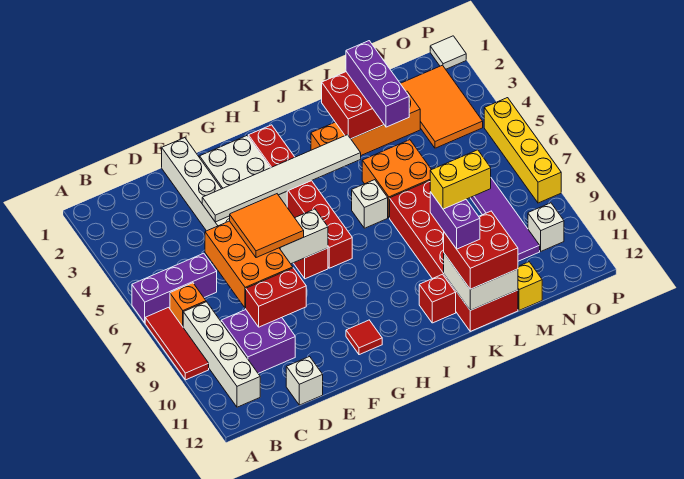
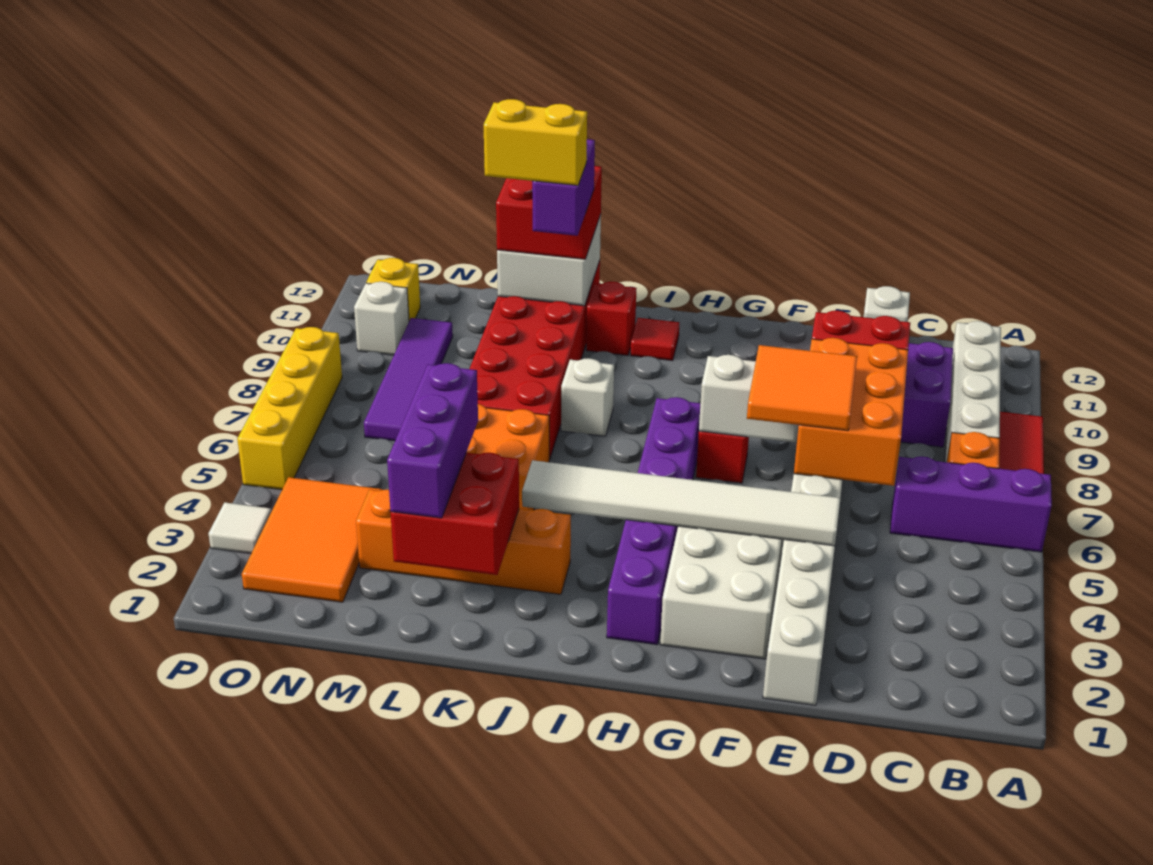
red tile G11 level 1 -> red tile I11 level 1
red brick H2:H7 level 1 -> purple brick H2:H7 level 1
white brick J6 level 1 -> white brick J8 level 1
yellow brick M12 level 1 -> yellow brick O11 level 1
white tile P1 level 1 -> white tile P3 level 1

